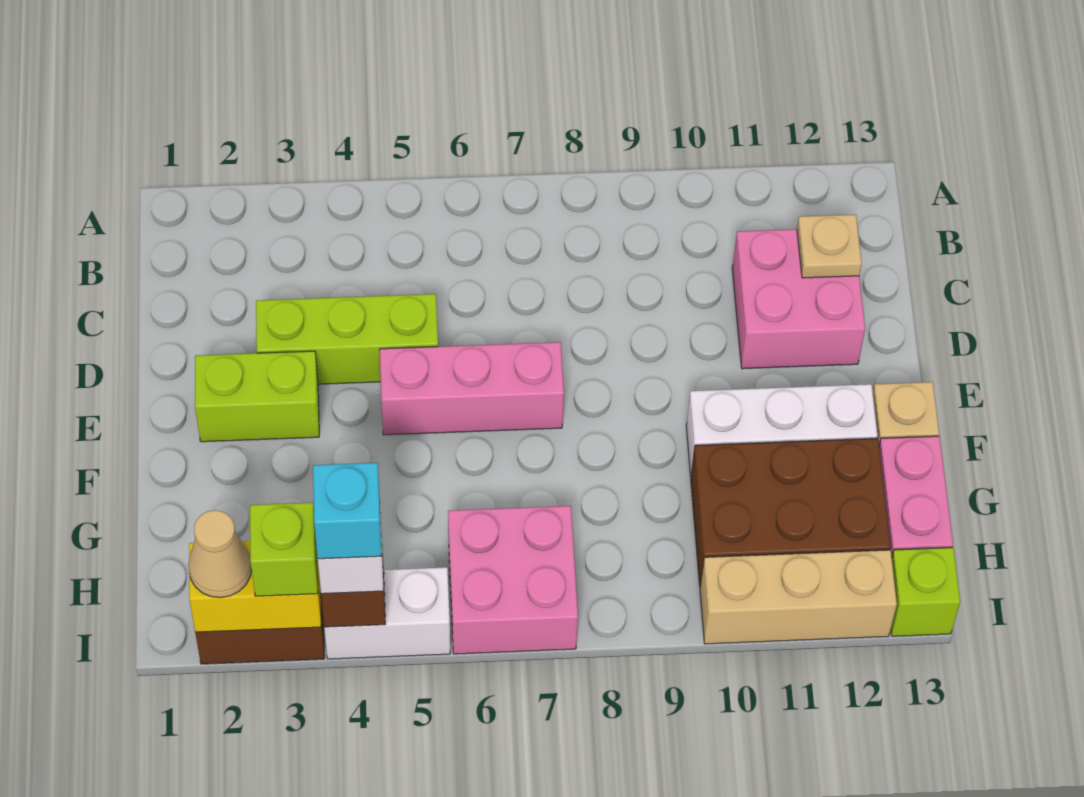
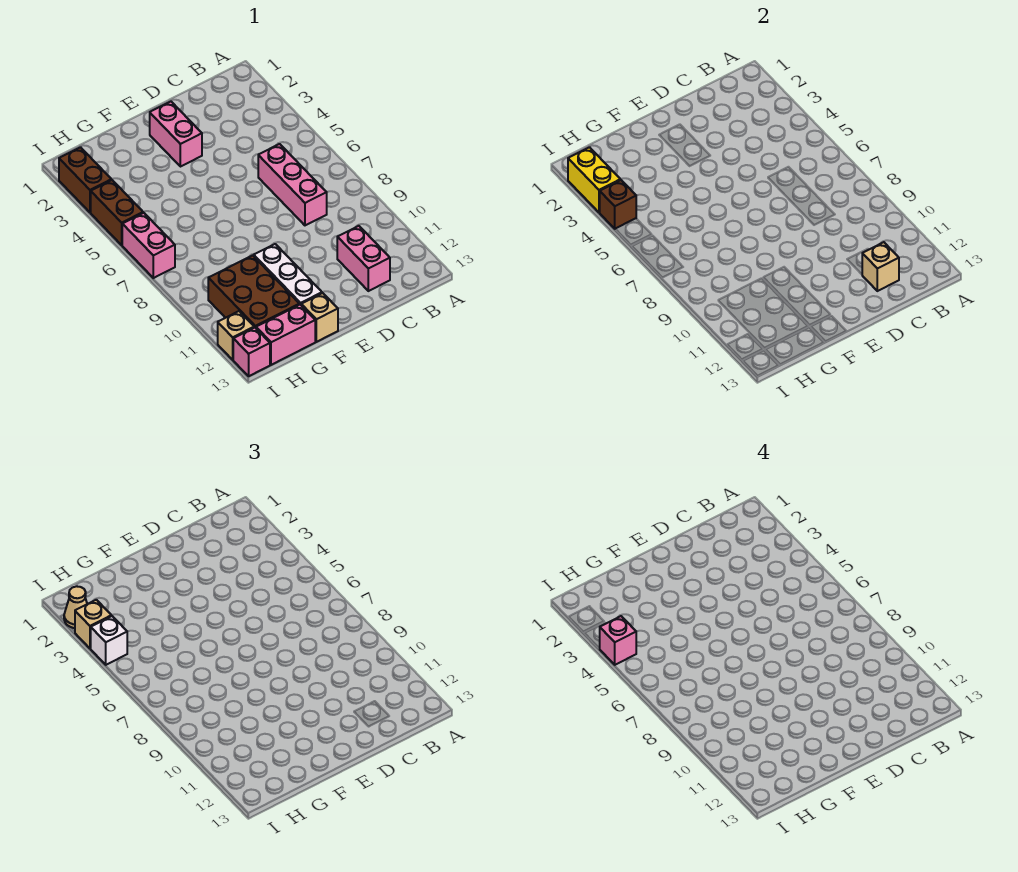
pink brick C11:D12 level 1 -> pink brick C11:C12 level 1
tan plate C12 level 2 -> tan brick C12 level 2
lime brick D3:D5 level 1 -> none
lime brick E2:E3 level 1 -> pink brick E2:E3 level 1
pink brick E5:E7 level 1 -> pink brick C6:C8 level 1
pink brick H6:I7 level 1 -> pink brick I6:I7 level 1
lime brick I3 level 3 -> tan brick I3 level 3
white brick I4:I5 level 1 -> brown brick I4:I5 level 1
cyan brick I4 level 4 -> pink brick I4 level 4
tan brick I10:I12 level 1 -> tan brick I12 level 1
lime brick I13 level 1 -> pink brick I13 level 1

